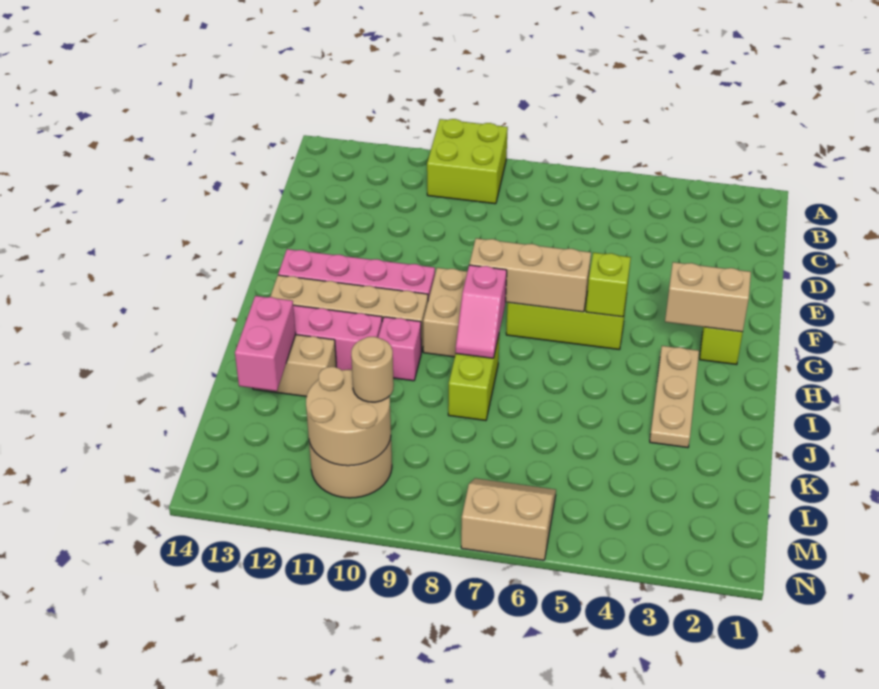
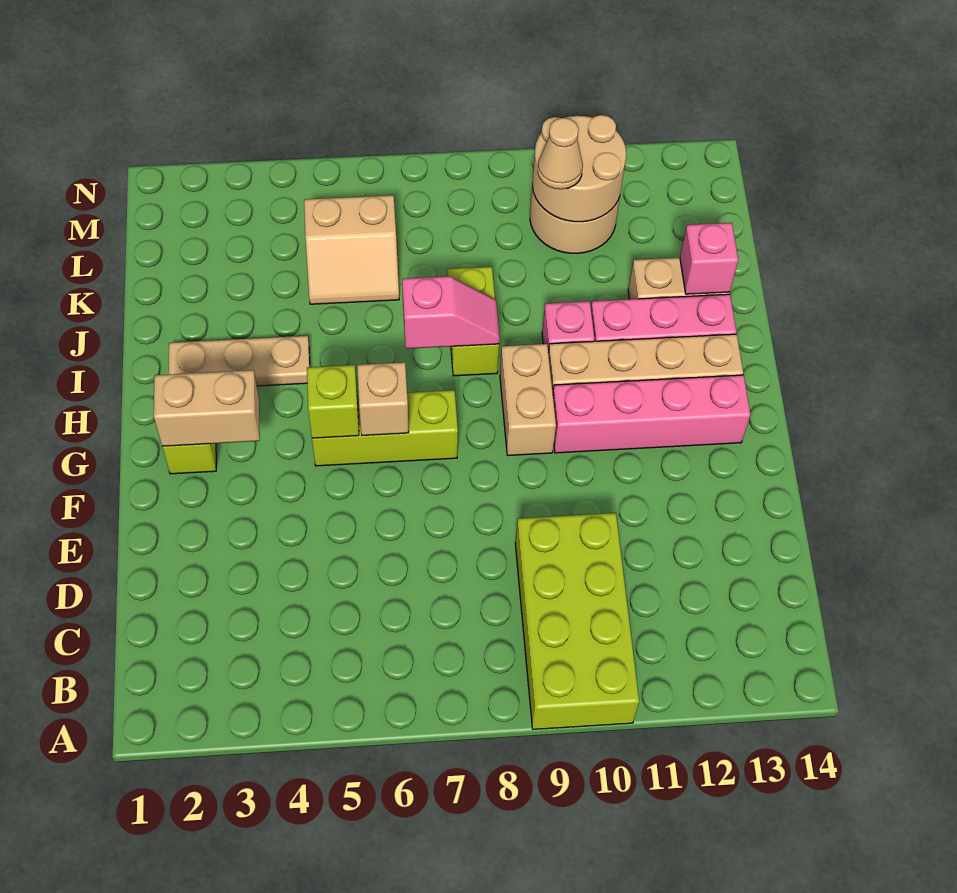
lime brick A9:B10 level 1 -> lime brick A9:D10 level 1
tan brick G6:G8 level 2 -> tan brick G6 level 2
tan plate H3:J3 level 1 -> tan plate I2:I4 level 1
pink slope H8:I8 level 2 top H -> pink slope I7:I8 level 2 top 7
pink brick J13:K13 level 2 -> pink brick J13 level 2
tan round brick L10 level 3 -> tan cone L10 level 3
tan slope M6:N7 level 1 top N -> tan slope K5:L6 level 1 top L

